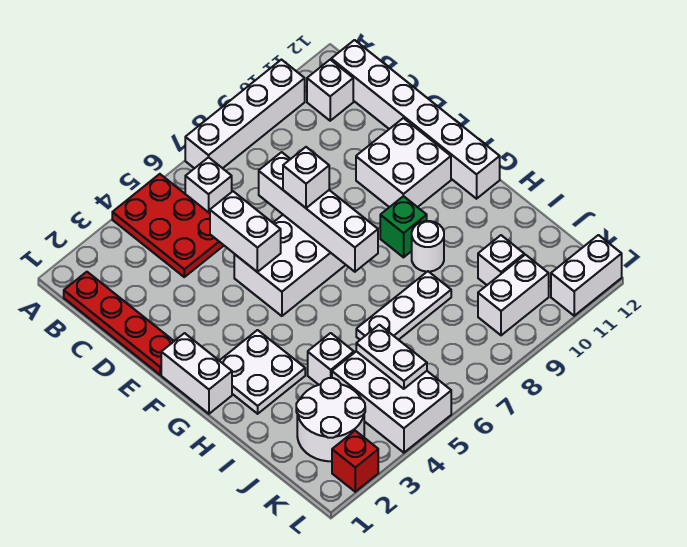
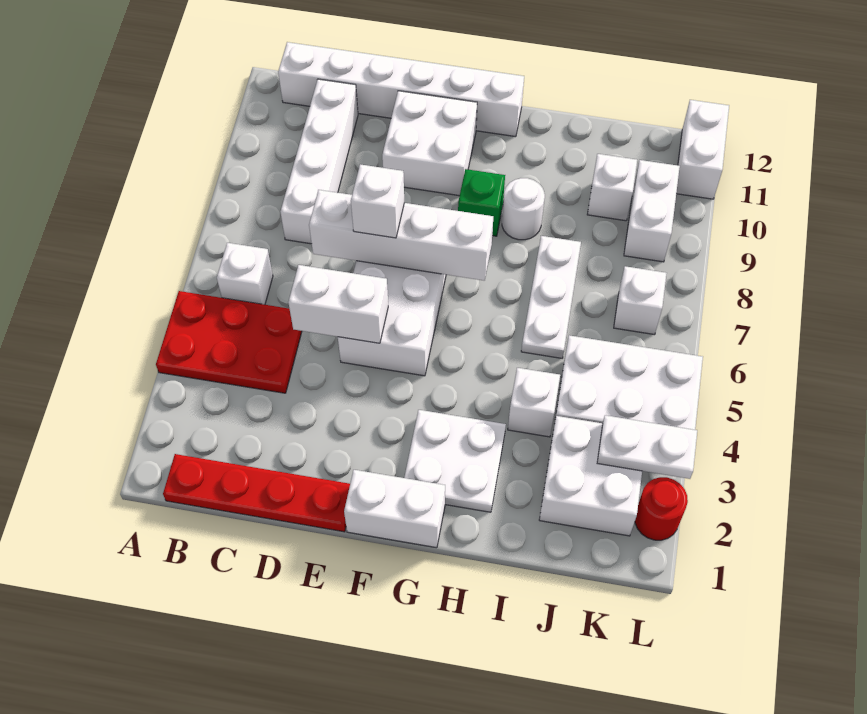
white brick A7:A10 level 1 -> white brick C8:C11 level 1
white brick B11 level 1 -> white brick K7 level 1
white round brick J2:K3 level 1 -> white brick J2:K3 level 1
white plate J5:K5 level 2 -> white plate K3:L3 level 2
red brick L2 level 1 -> red round brick L2 level 1

